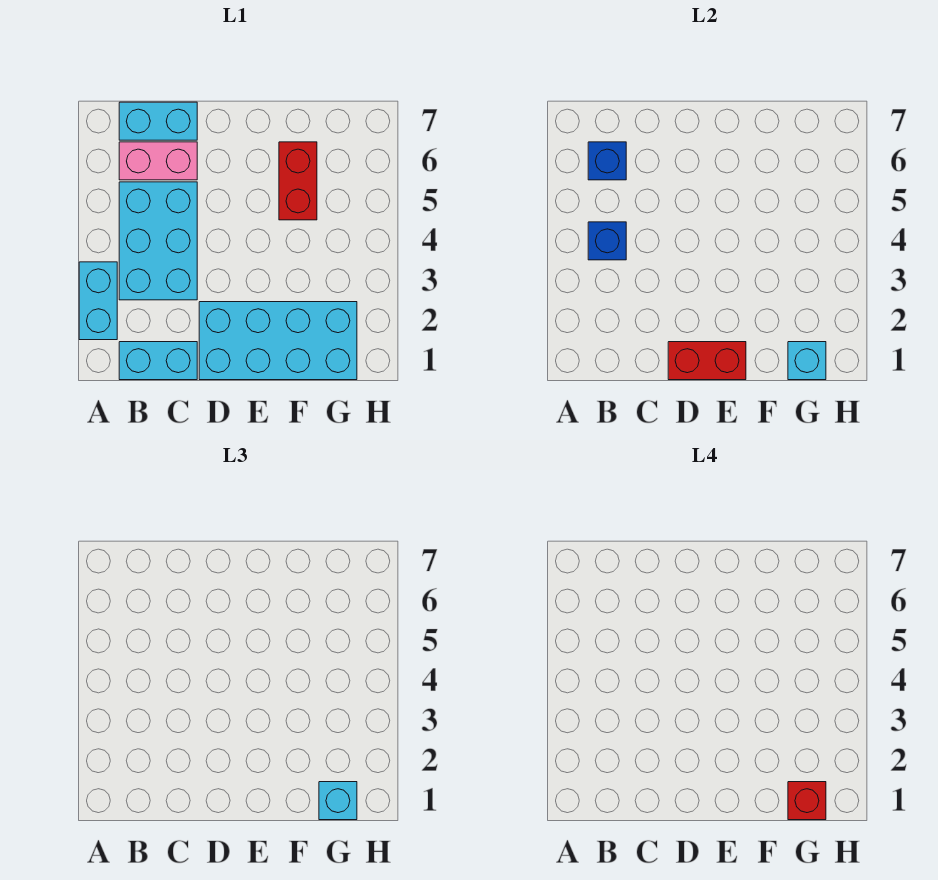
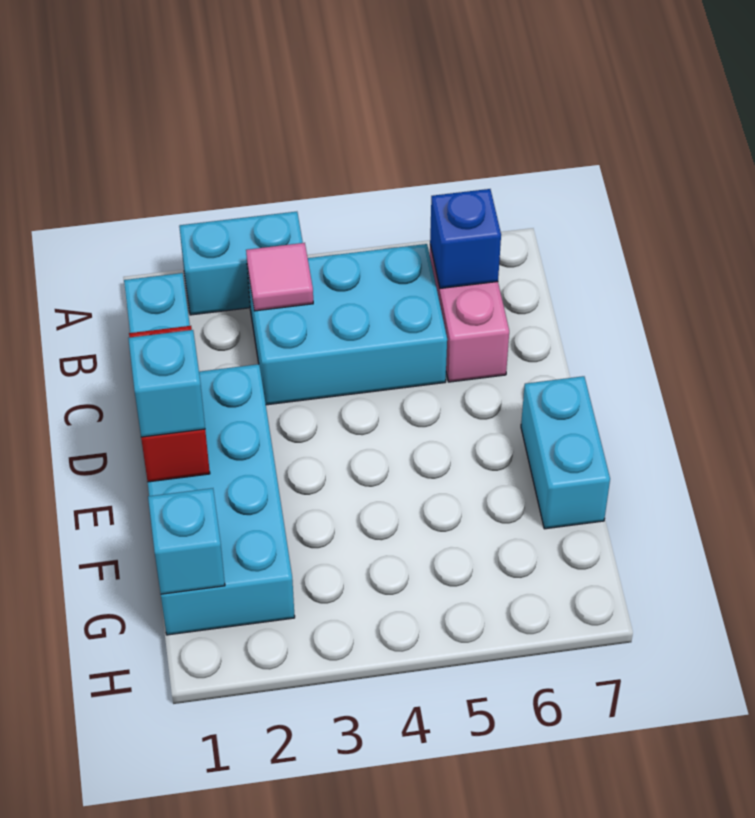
none -> pink tile B3 level 2
blue brick B4 level 2 -> none
cyan brick B7:C7 level 1 -> cyan brick E7:F7 level 1
red brick F5:F6 level 1 -> none
cyan brick G1 level 3 -> cyan brick E1 level 3
red brick G1 level 4 -> none

